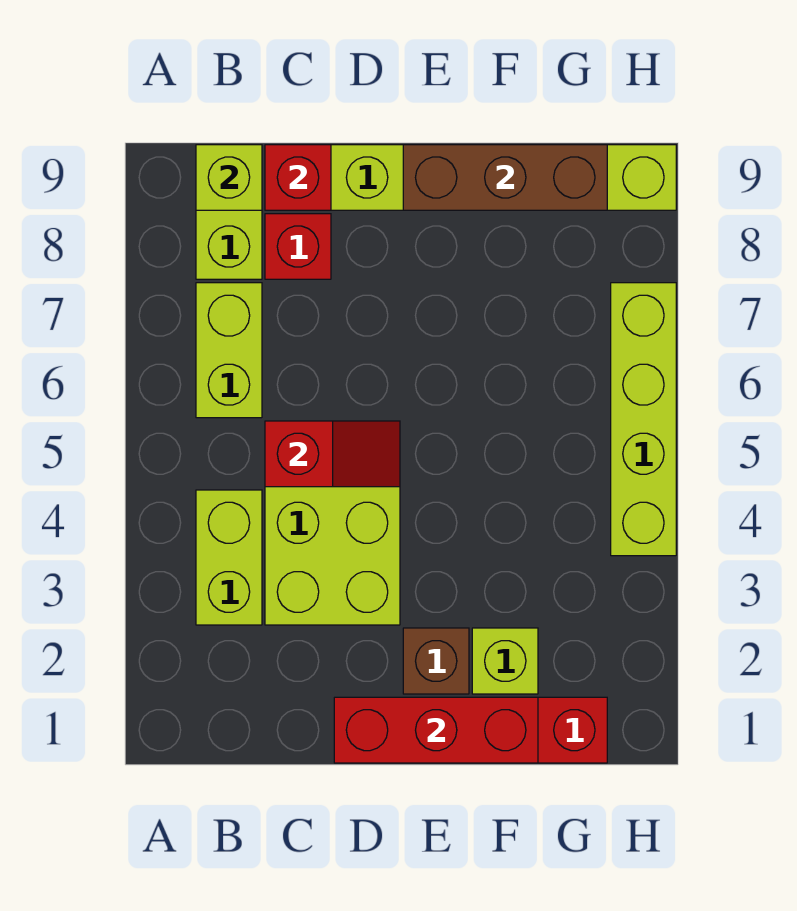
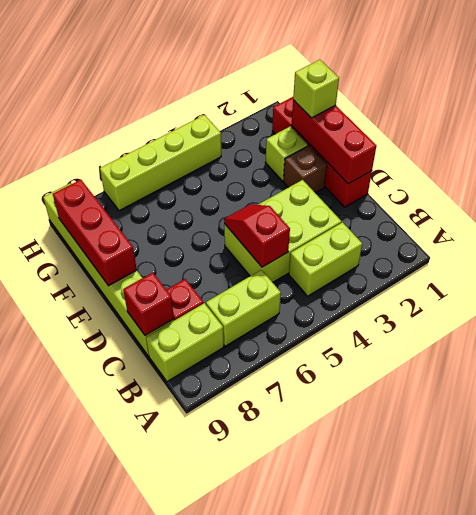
lime brick B9 level 2 -> lime brick F1 level 3
brown brick E9:G9 level 2 -> red brick E9:G9 level 2

